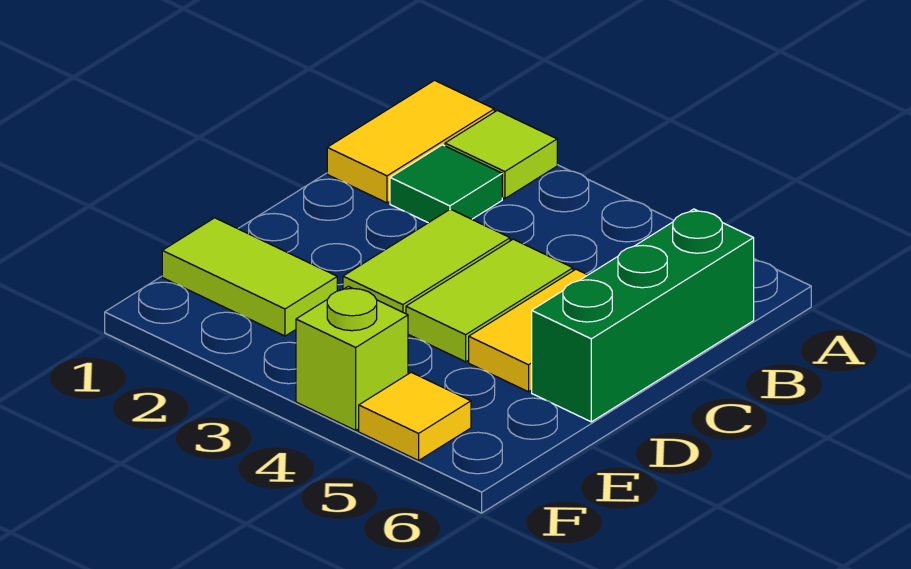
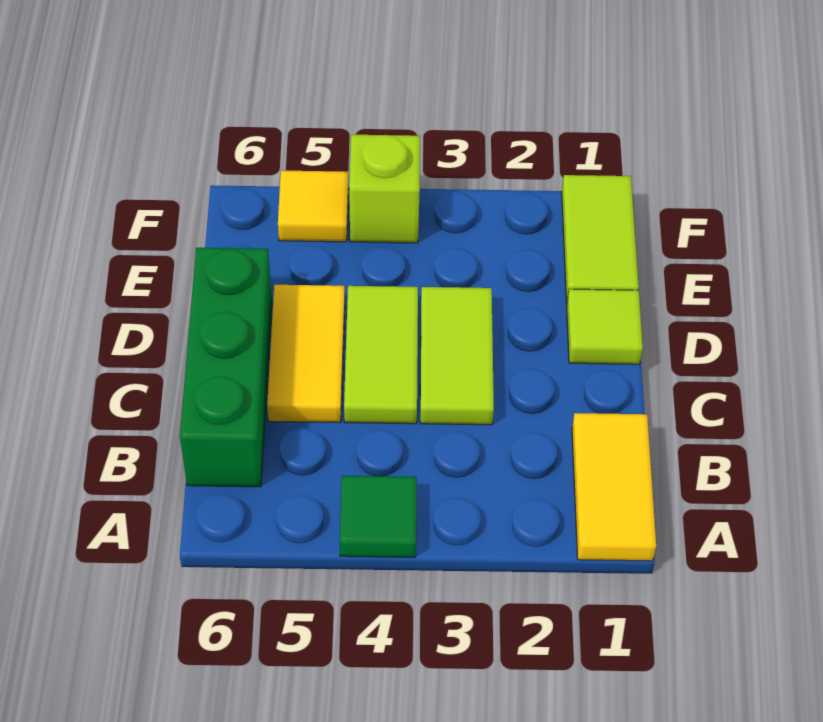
lime tile A2 level 1 -> lime tile D1 level 1
green tile B2 level 1 -> green tile A4 level 1
lime tile E1:E2 level 1 -> lime tile E1:F1 level 1

